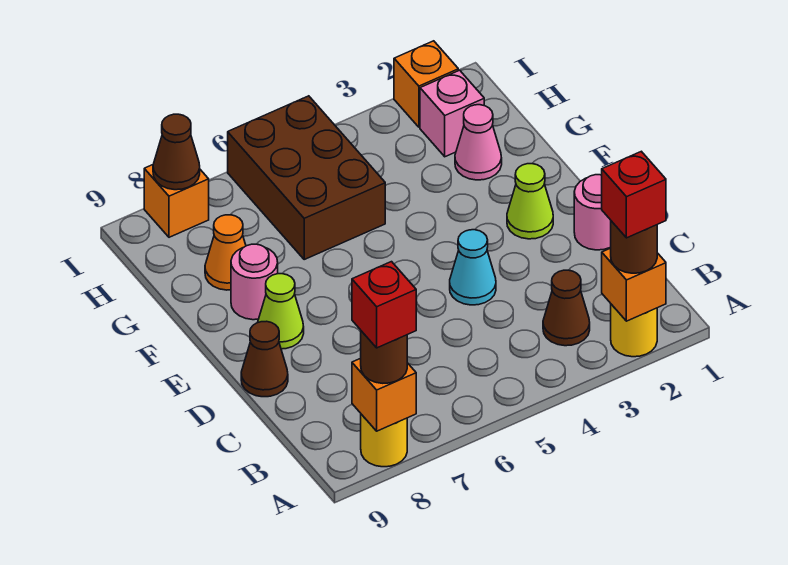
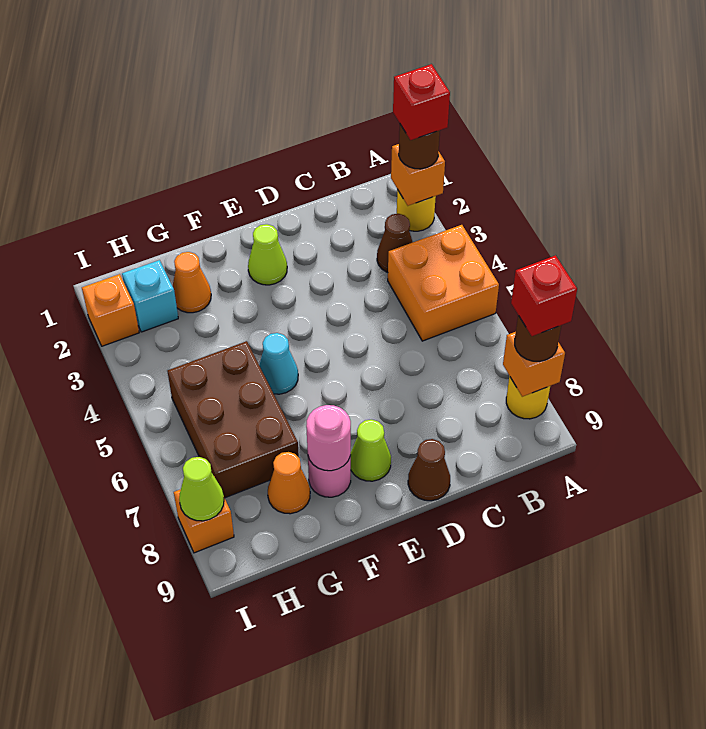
none -> orange brick A4:B5 level 1
pink round brick D1 level 1 -> pink round brick F8 level 2
cyan cone D4 level 1 -> cyan cone F5 level 1
pink cone G2 level 1 -> orange cone G2 level 1
brown brick G5:I6 level 1 -> brown brick G5:H7 level 1
pink brick H2 level 1 -> cyan brick H2 level 1
brown cone I8 level 2 -> lime cone I8 level 2

